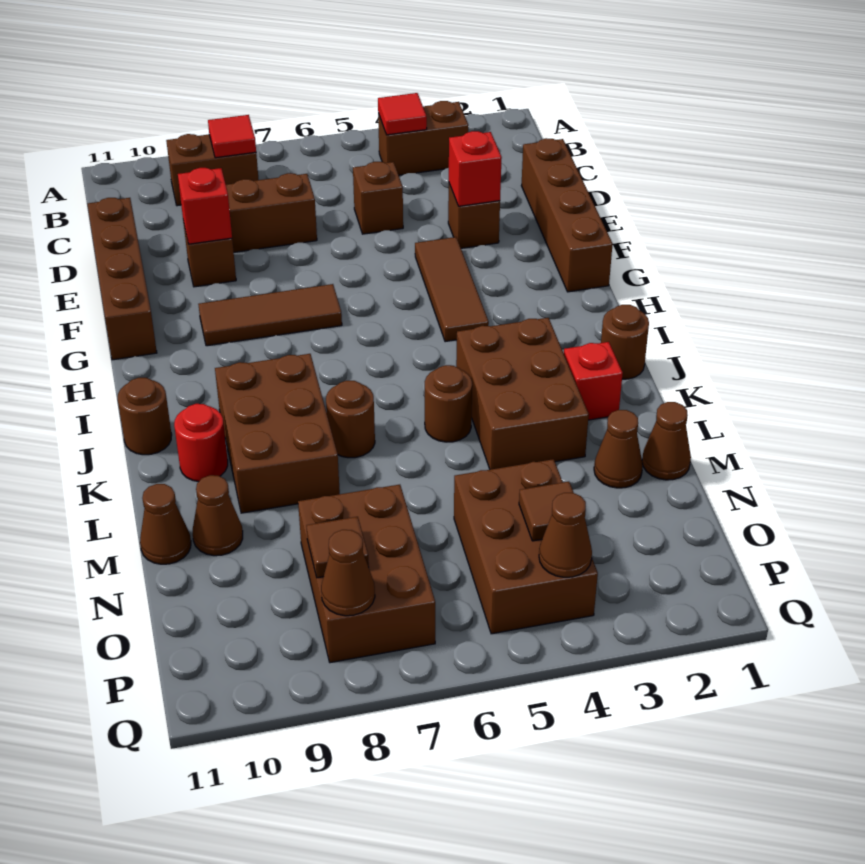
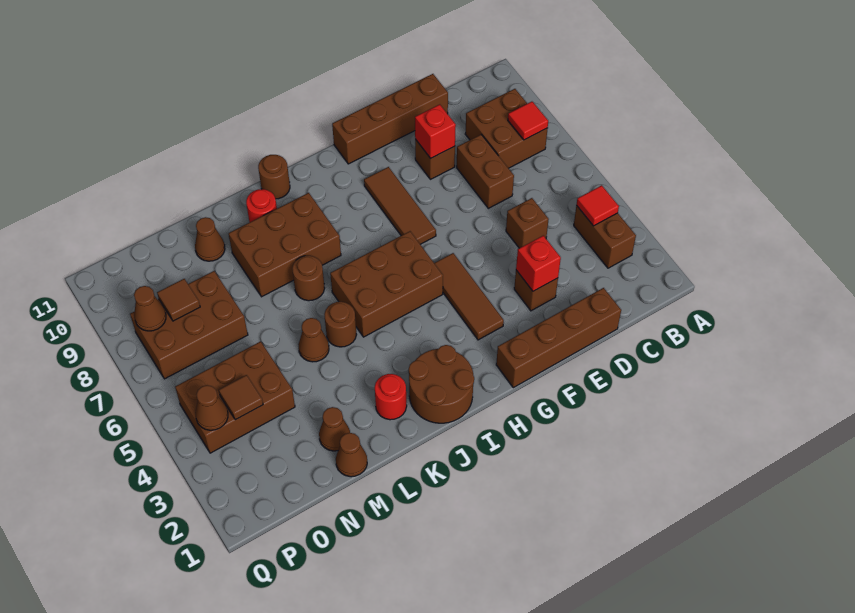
brown brick B8:B9 level 1 -> brown brick B8:C9 level 1
brown tile F4:H4 level 1 -> brown tile G3:G5 level 1
brown round brick J1 level 1 -> brown round brick I1:J2 level 1
brown brick J3:L4 level 1 -> brown brick H5:J6 level 1
red brick K2 level 1 -> red round brick K2 level 1
brown cone M11 level 1 -> brown cone L5 level 1

